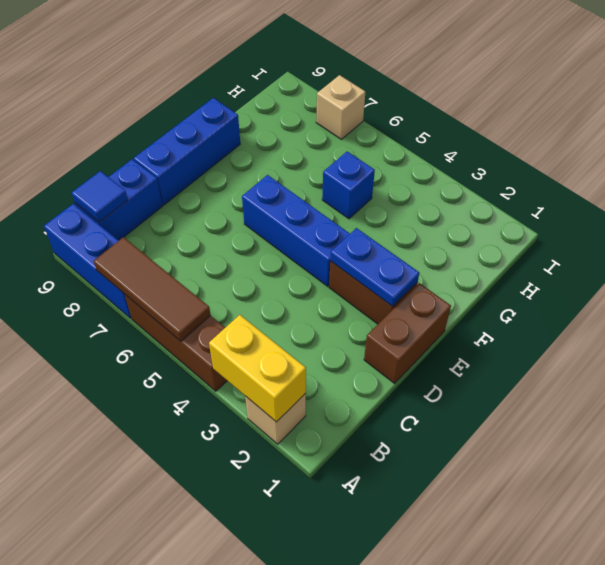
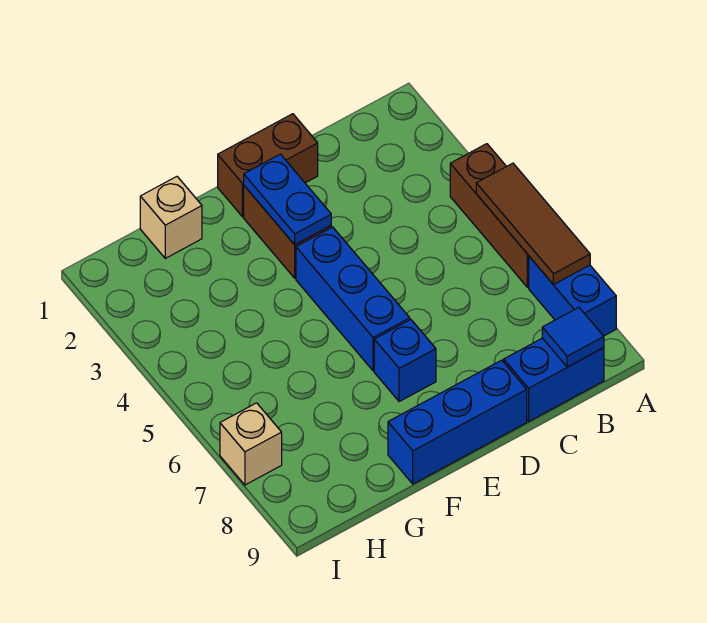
tan brick A2 level 1 -> tan brick G1 level 1
yellow brick A2:A3 level 2 -> none
blue brick A7:A9 level 1 -> blue brick A7:A8 level 1
blue brick G5 level 1 -> blue brick E7 level 1

